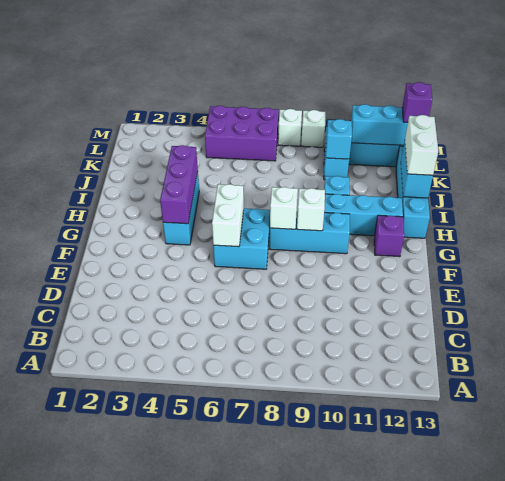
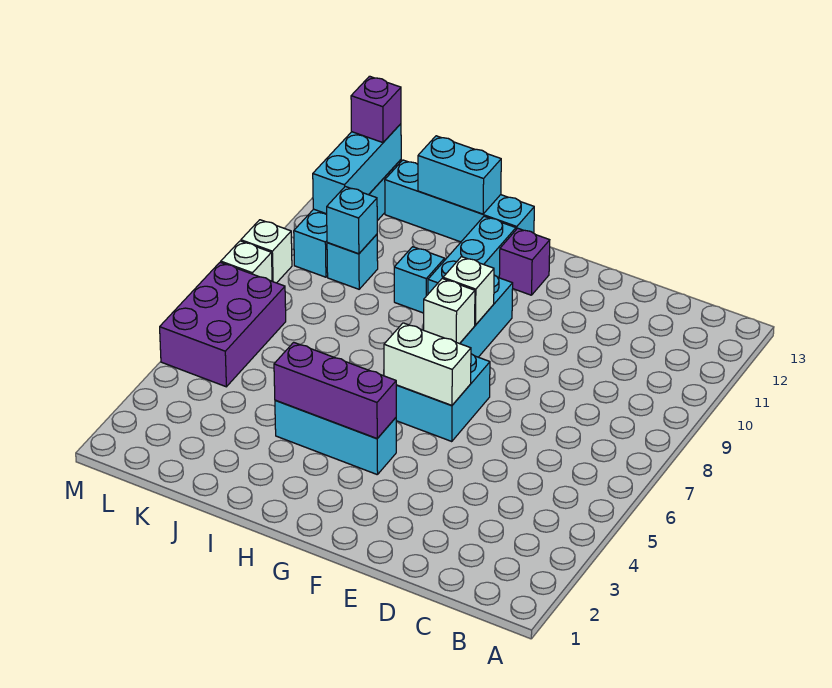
white brick I13:J13 level 3 -> none

